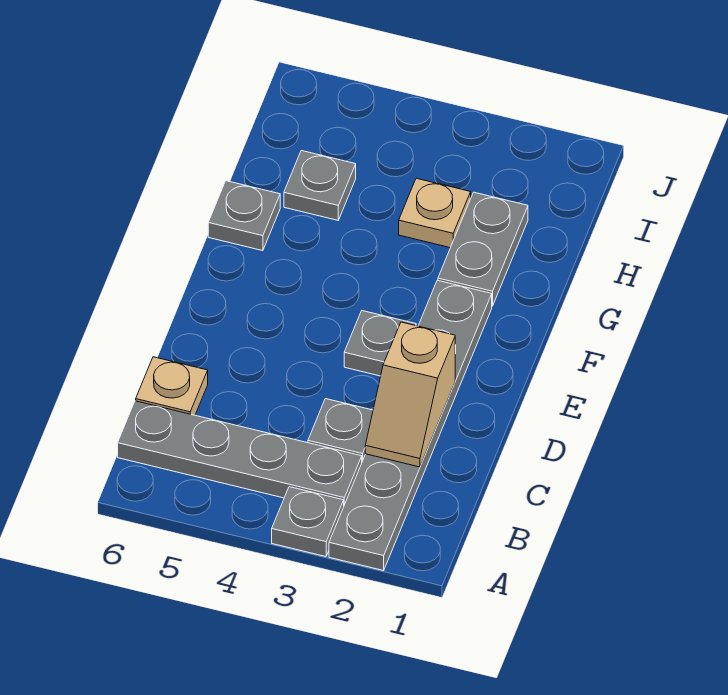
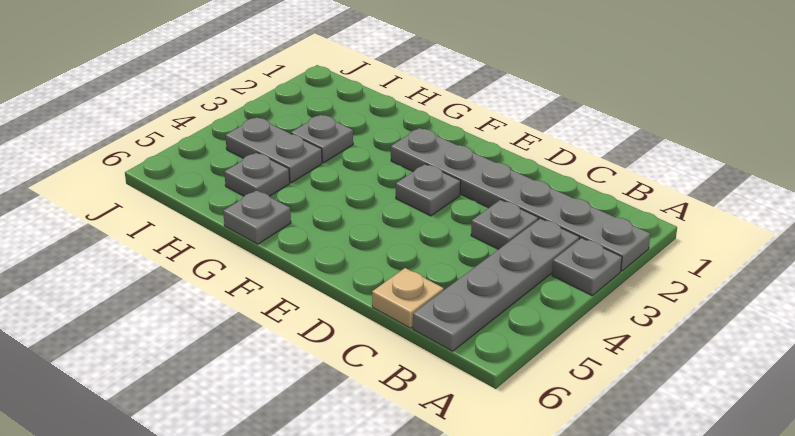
tan slope C2:D2 level 2 top D -> none
grey plate G2:H2 level 1 -> grey plate H4:I4 level 1
tan plate H3 level 1 -> grey plate H3 level 1

